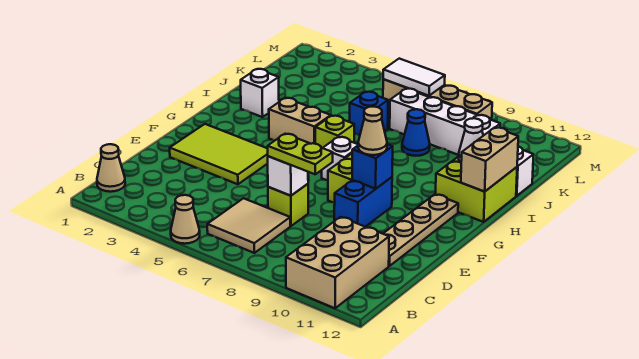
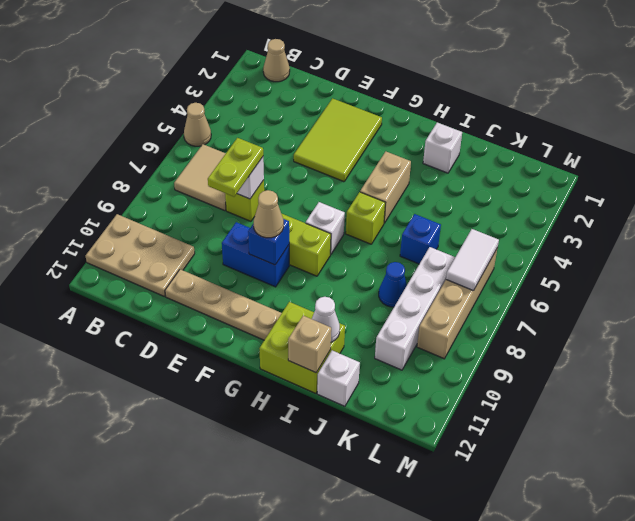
tan brick A10:C11 level 1 -> tan plate A10:C11 level 1
tan brick H12:I12 level 2 -> tan brick I12 level 2

